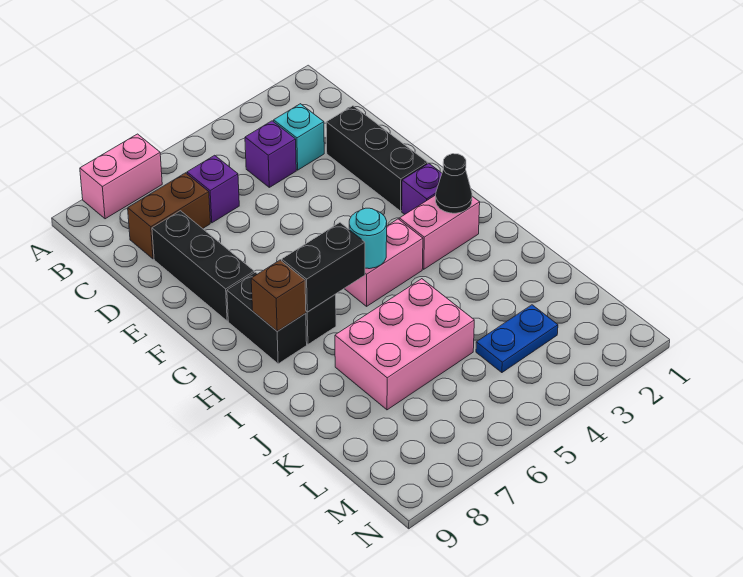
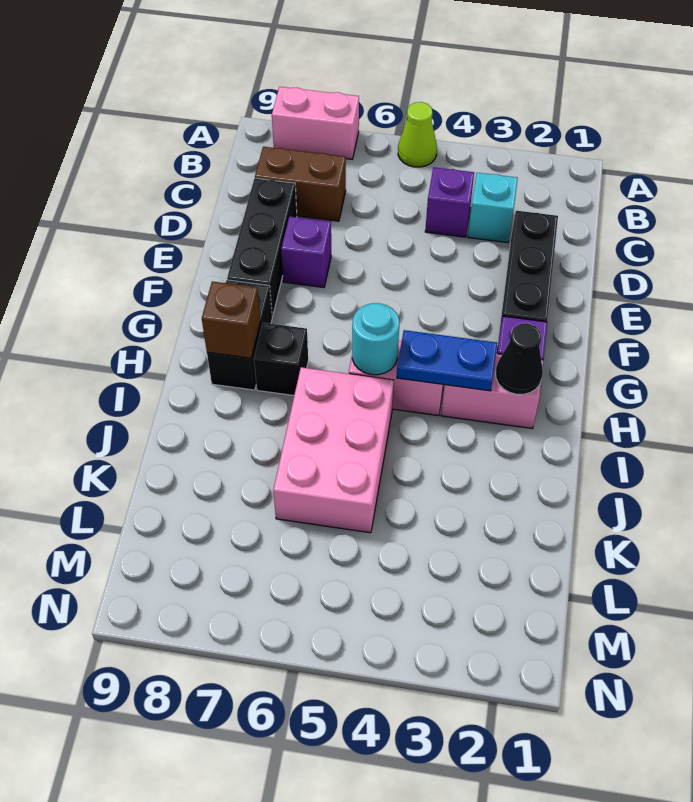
none -> lime cone A5 level 1
purple brick C6 level 1 -> purple brick E7 level 1
black brick H6:H7 level 2 -> none
pink brick J5:K7 level 1 -> pink brick I5:K6 level 1
blue plate L3:L4 level 1 -> blue plate H3:H4 level 2

